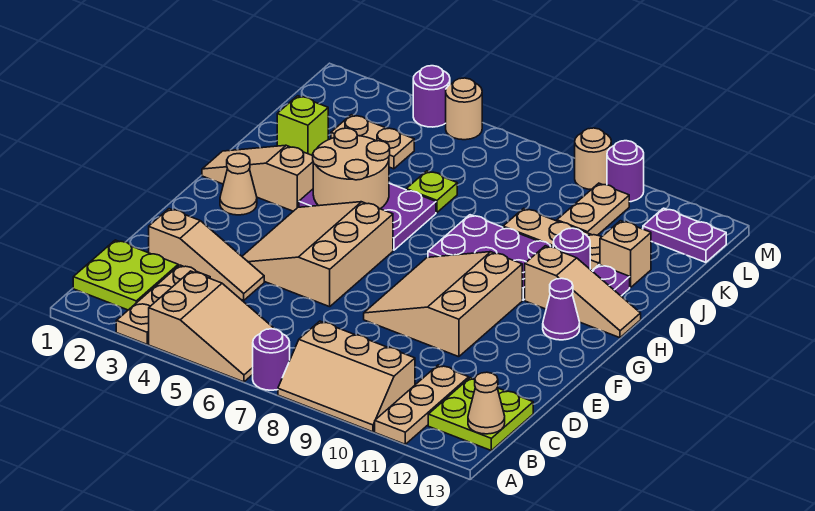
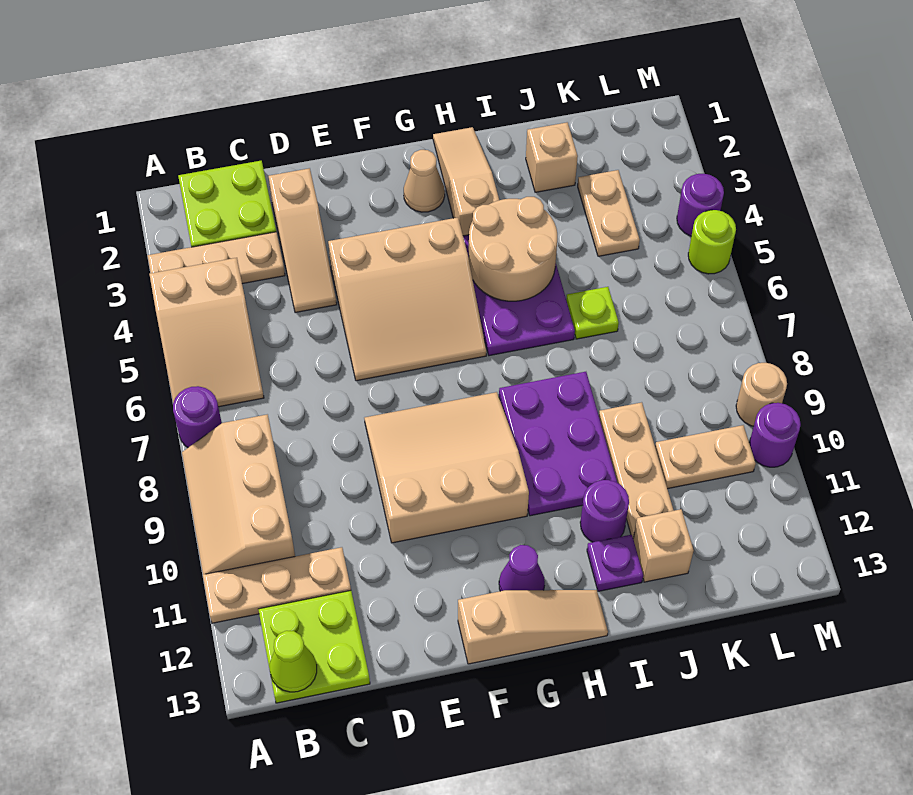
tan cone B13 level 2 -> lime cone B13 level 2
tan slope E4:G6 level 1 top 6 -> tan slope E4:G6 level 1 top 4
tan slope H11:H13 level 1 top 11 -> tan slope F13:H13 level 1 top F
lime brick J2 level 1 -> tan brick J2 level 1
purple plate L12:L13 level 1 -> none
tan round brick M5 level 1 -> lime round brick M5 level 1

